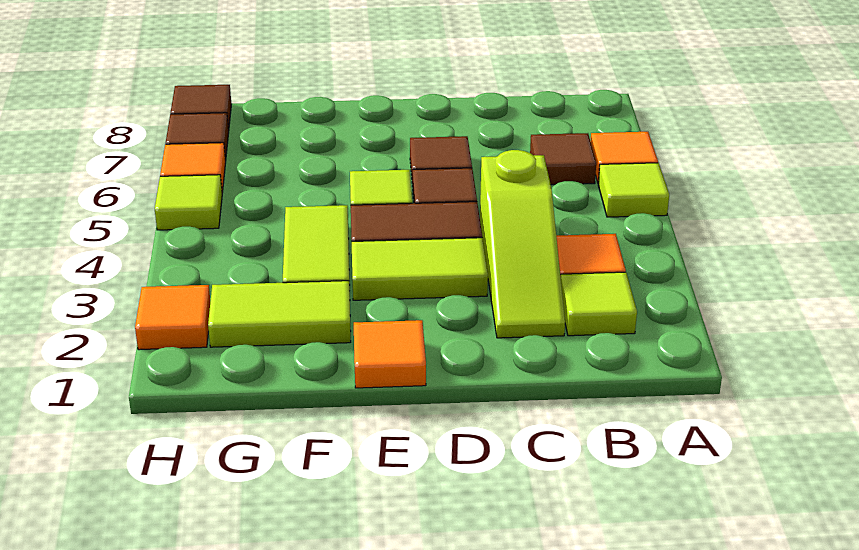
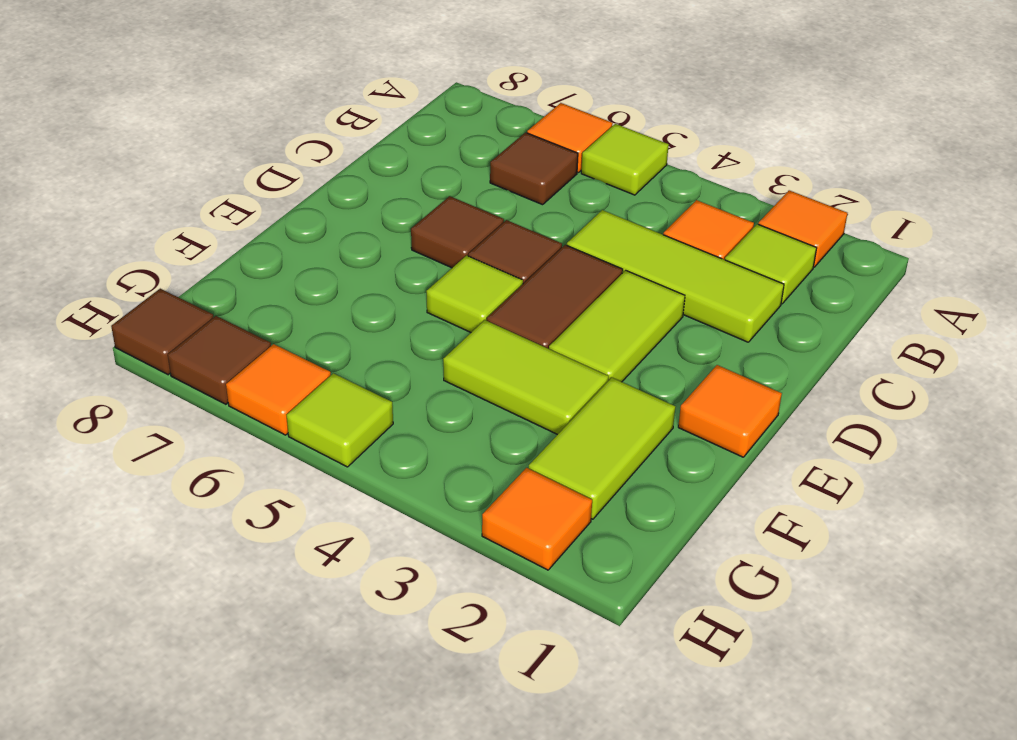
none -> orange tile A2 level 1
lime slope C2:C4 level 1 top 4 -> lime tile C2:C4 level 1

